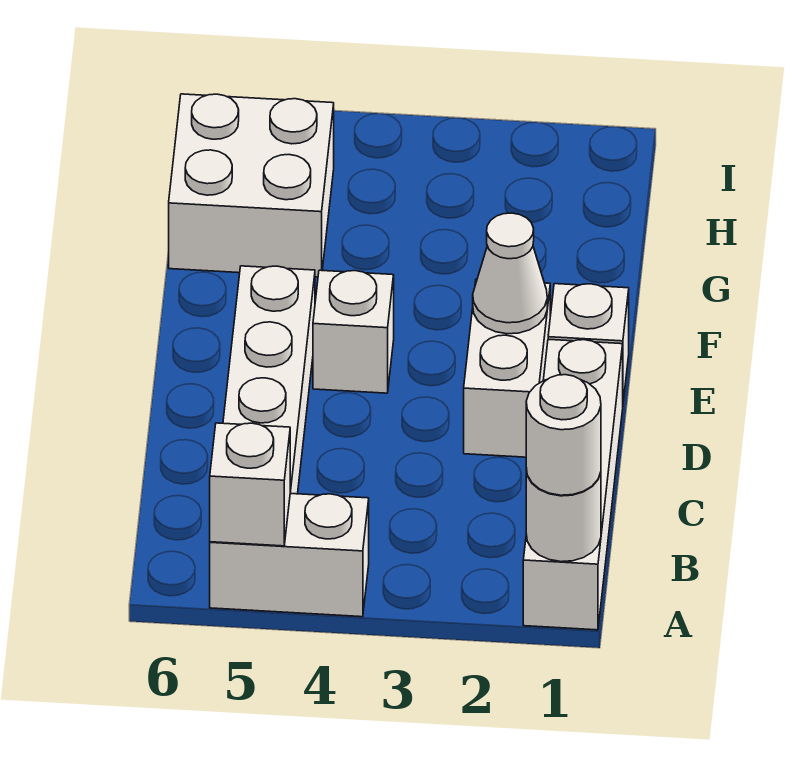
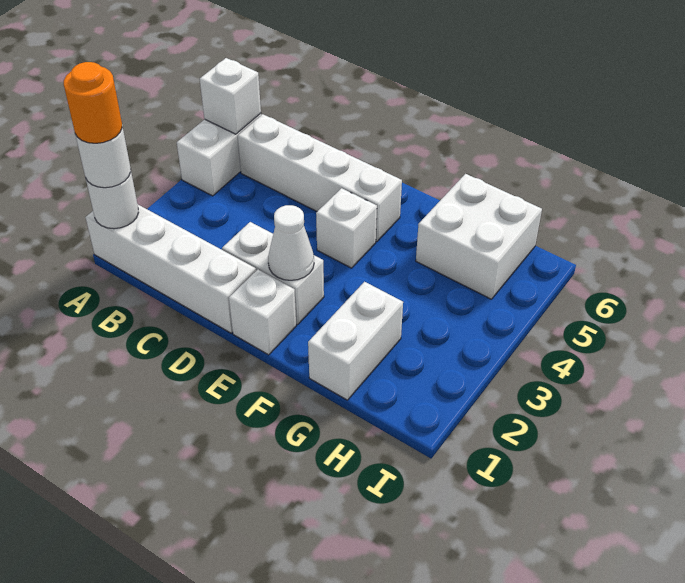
none -> orange round brick A1 level 4
none -> white brick G1:G2 level 1

